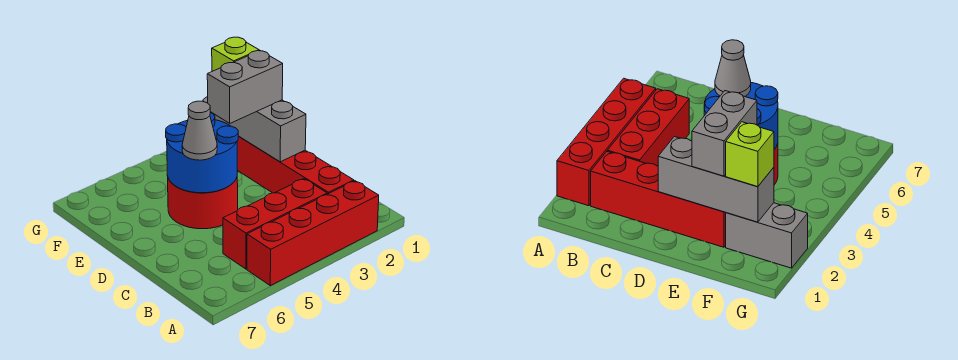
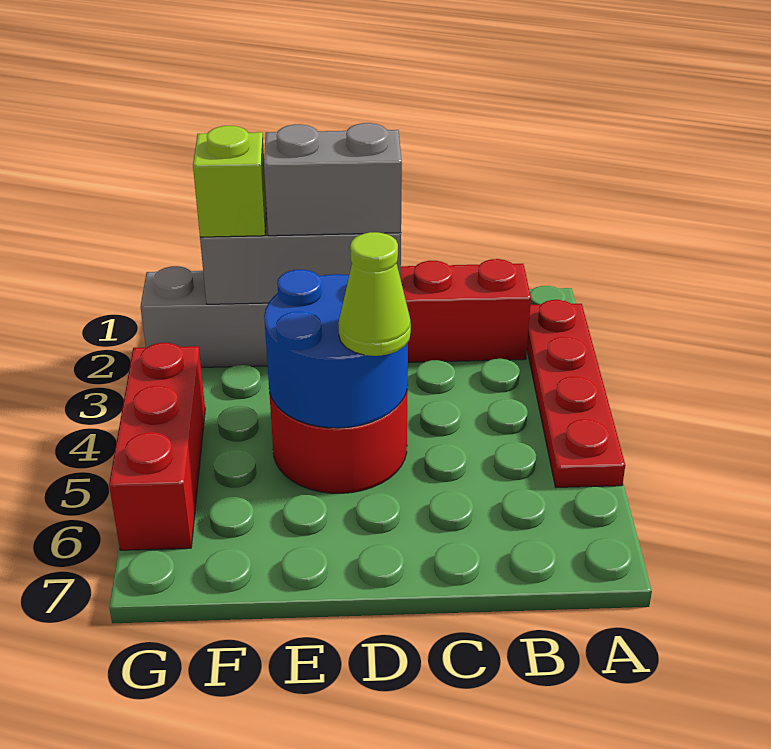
red brick A2:A5 level 1 -> red plate A2:A5 level 1
red brick B3:B5 level 1 -> red brick G4:G6 level 1
grey cone D5 level 3 -> lime cone D5 level 3
grey brick E2:E3 level 3 -> grey brick D2:E2 level 3

